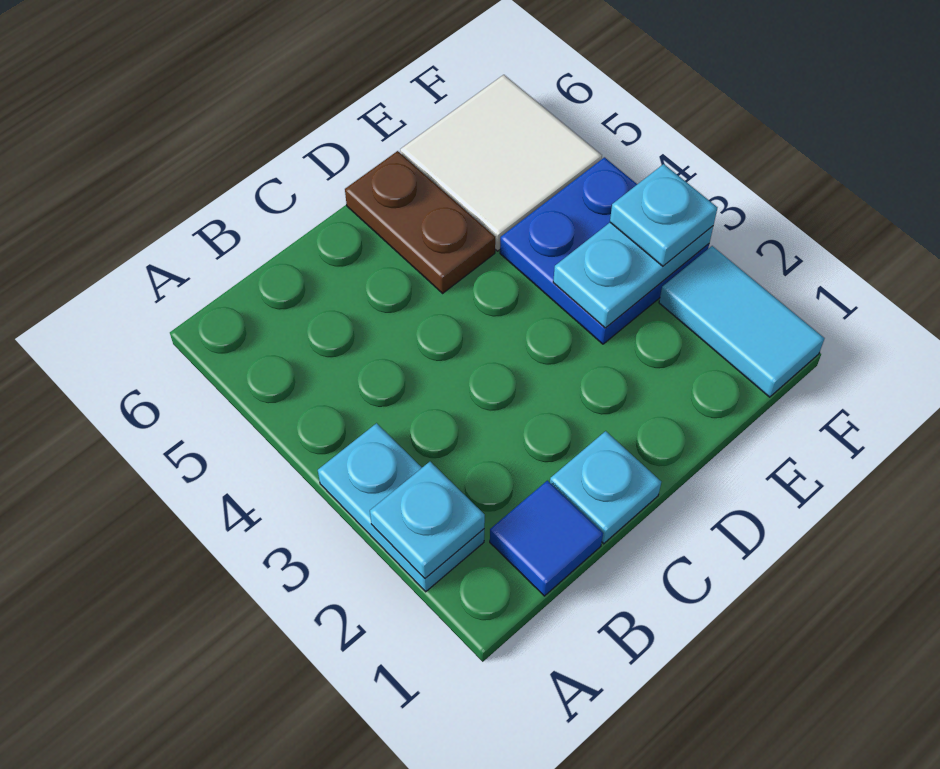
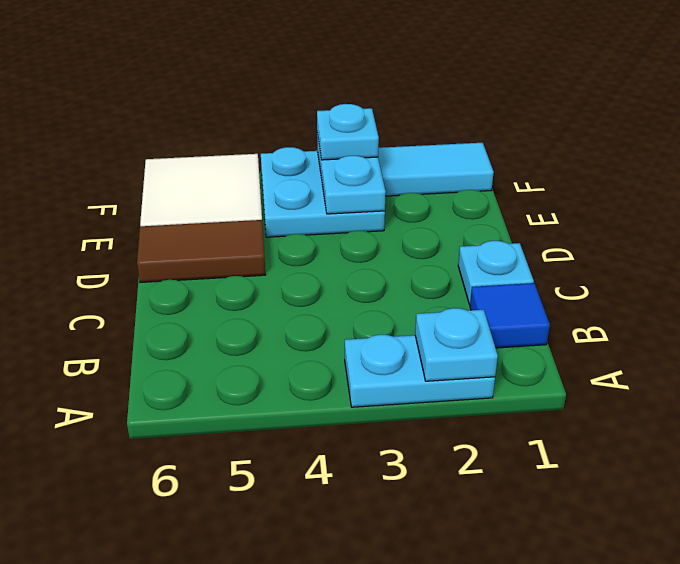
brown plate D5:D6 level 1 -> brown tile D5:D6 level 1
blue plate E3:F4 level 1 -> cyan plate E3:F4 level 1

